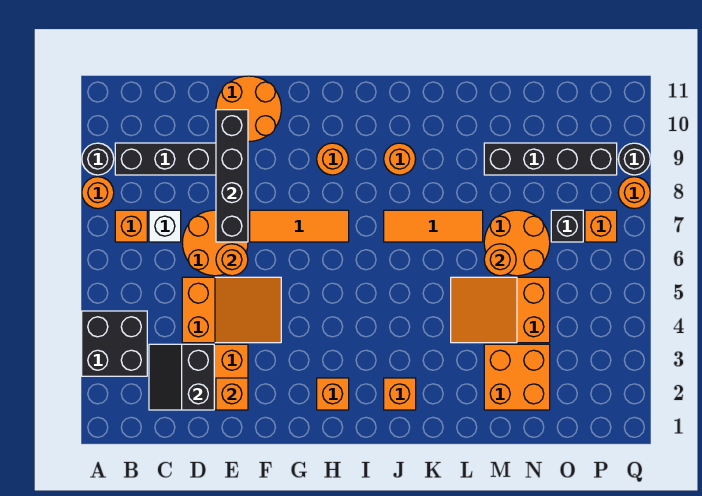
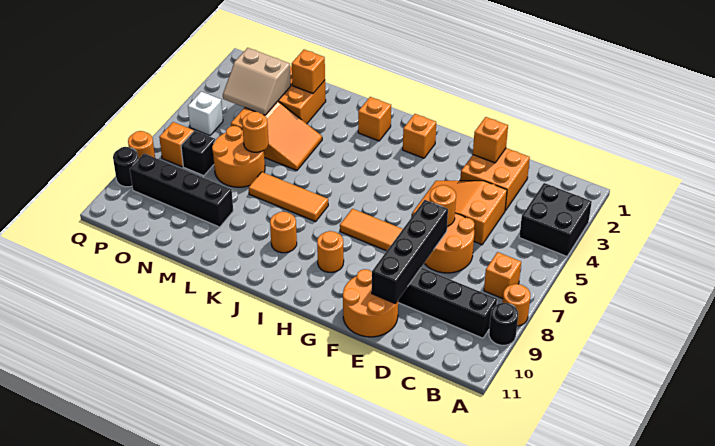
black slope C2:D3 level 2 top D -> none
white brick C7 level 1 -> white brick P5 level 1
none -> orange brick M2 level 2
none -> tan slope N3:O4 level 2 top 3

